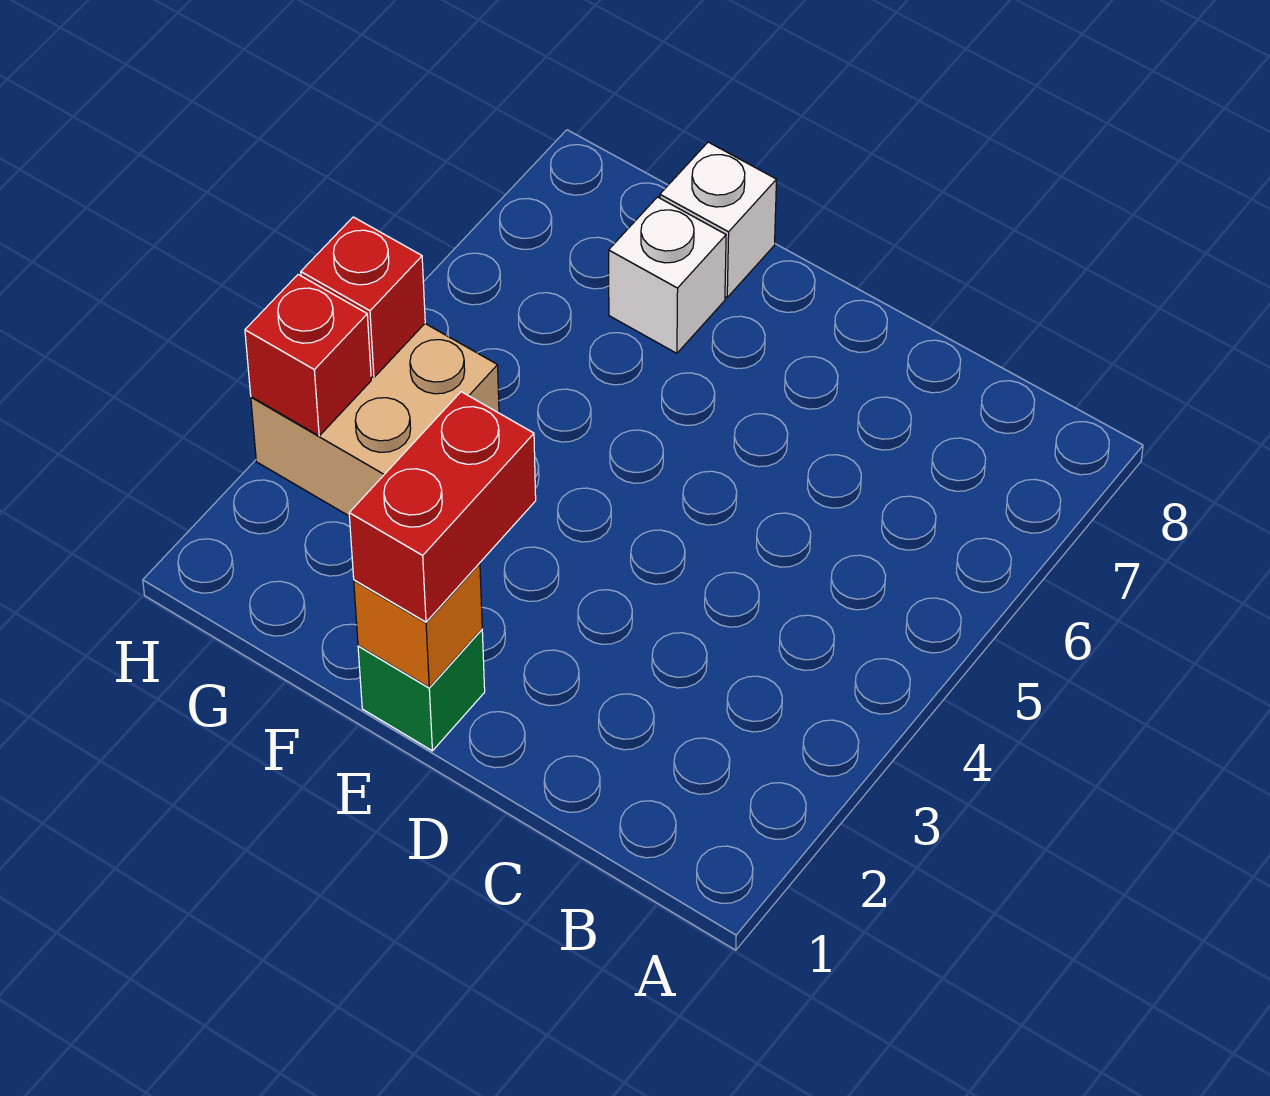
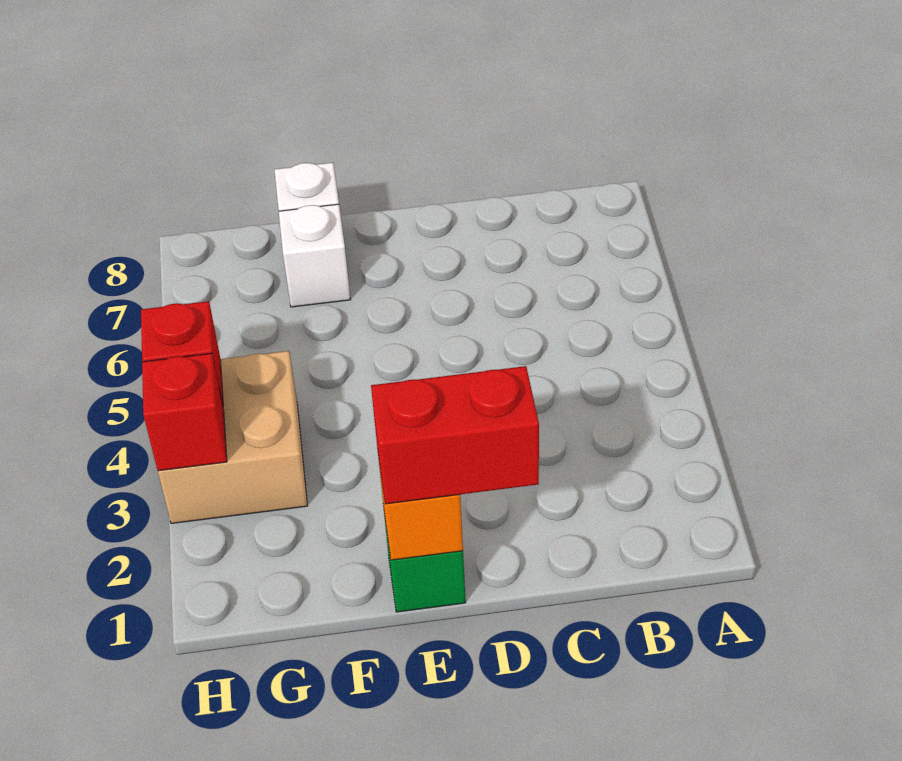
red brick E1:E2 level 3 -> red brick D1:E1 level 3

